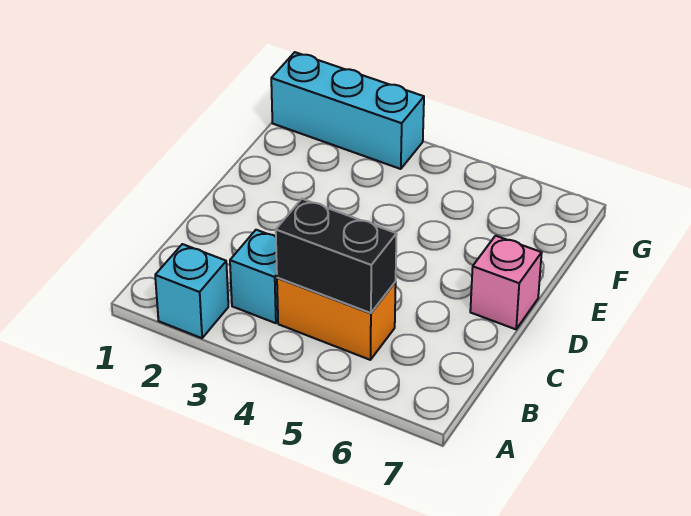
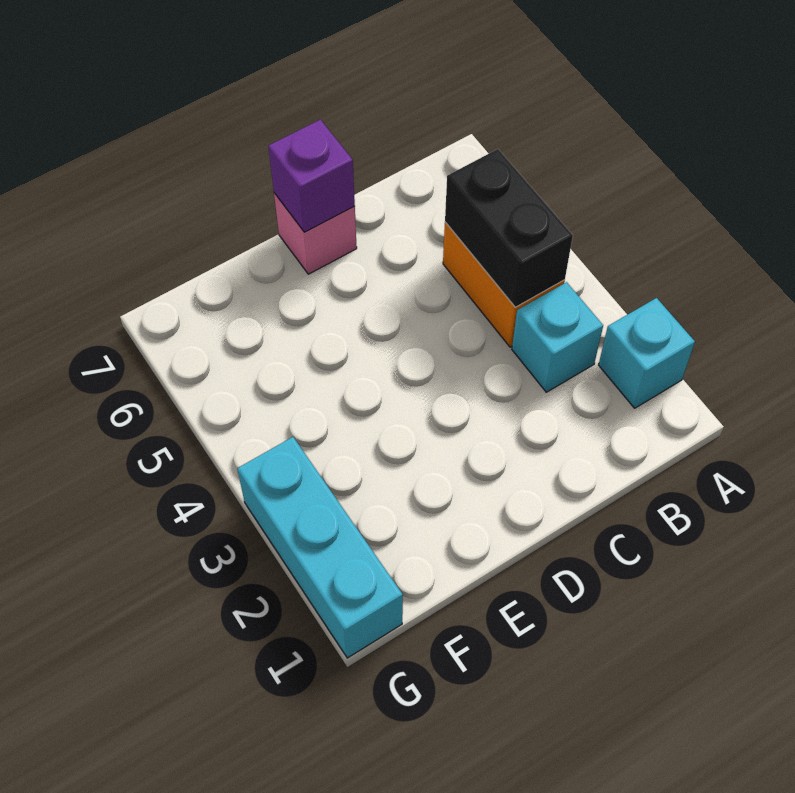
none -> purple brick D7 level 2

